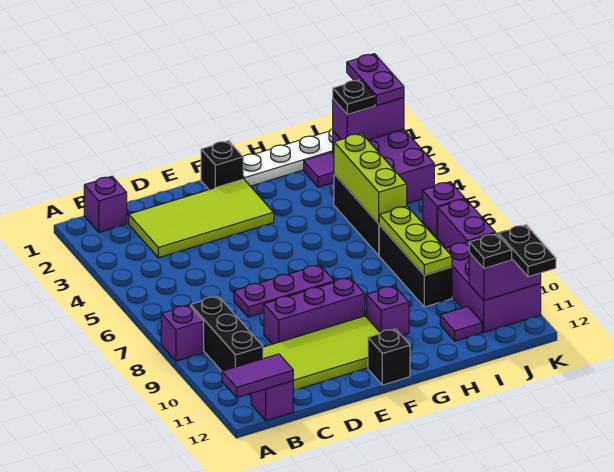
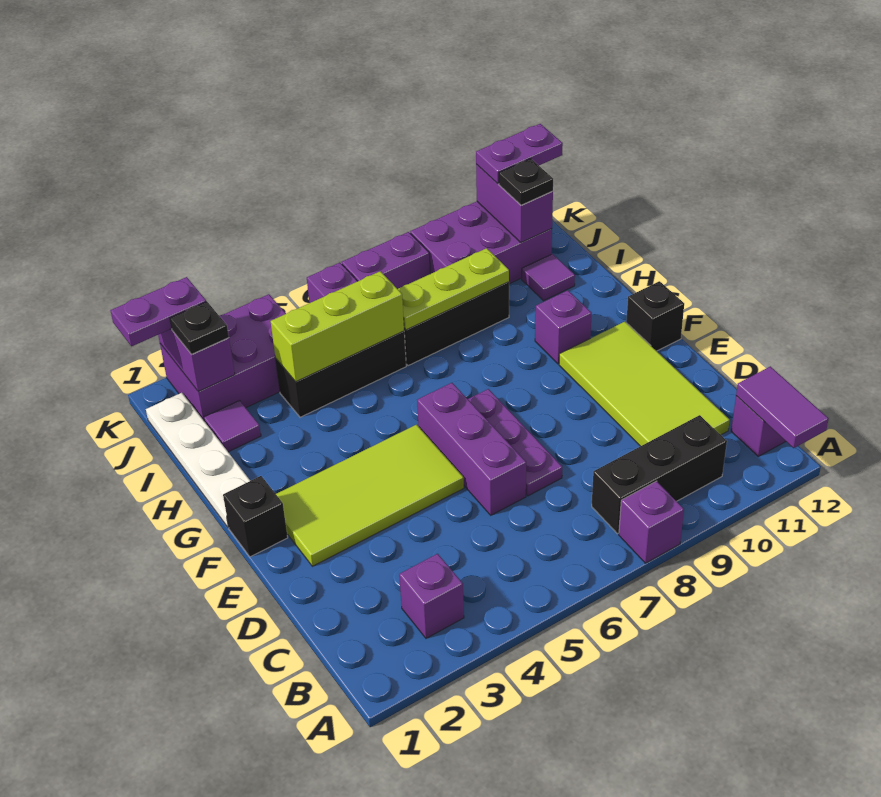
purple brick B1 level 1 -> purple brick B3 level 1
lime tile C2:F3 level 1 -> lime tile E2:F5 level 1
purple brick D9:F9 level 1 -> purple brick D6:F6 level 1
black plate K11:K12 level 3 -> purple plate K11:K12 level 3

